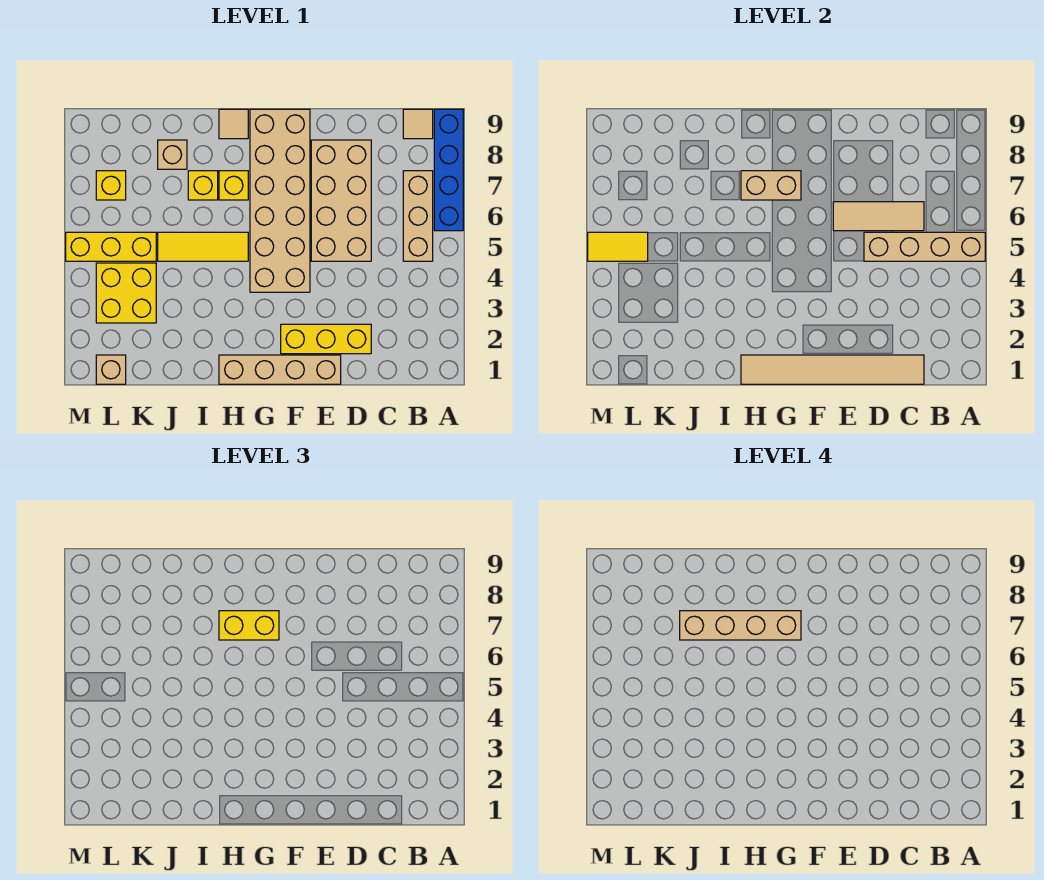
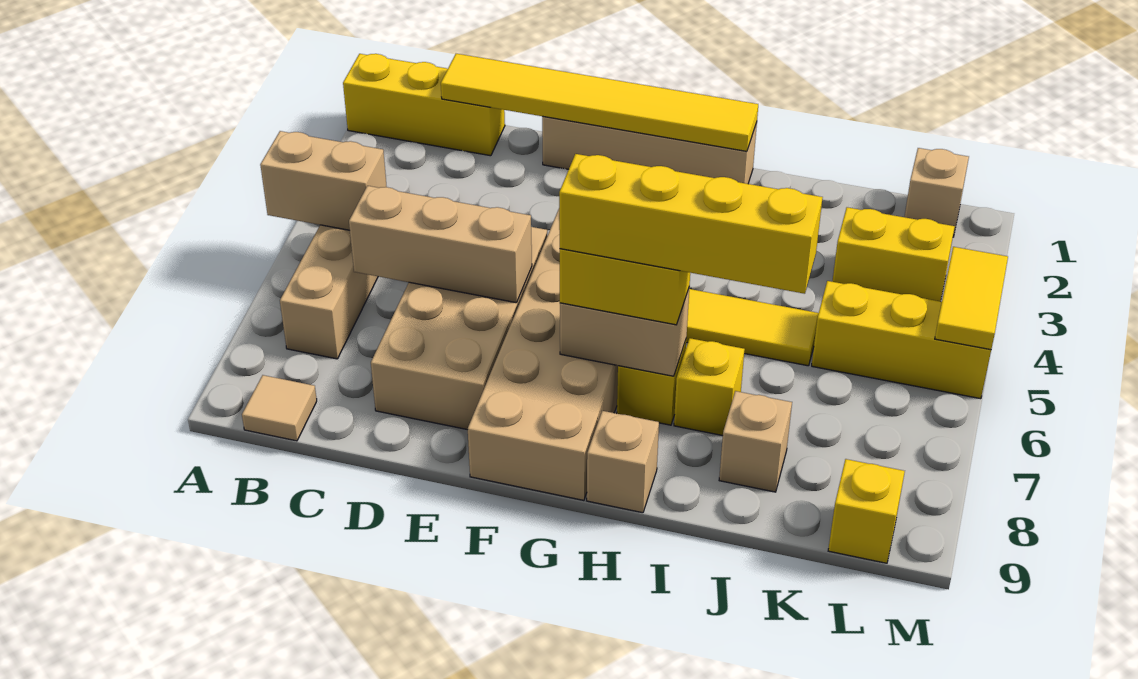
tan brick A5:D5 level 2 -> tan brick A5:B5 level 2
blue brick A6:A9 level 1 -> none
tan tile C1:H1 level 2 -> yellow tile C1:H1 level 2
tan tile C6:E6 level 2 -> tan brick C6:E6 level 2
yellow brick D2:F2 level 1 -> yellow brick A1:C1 level 1
tan brick G7:J7 level 4 -> yellow brick G7:J7 level 4
tan tile H9 level 1 -> tan brick H9 level 1
yellow brick K3:L4 level 1 -> yellow brick K3:L3 level 1
yellow tile L5:M5 level 2 -> yellow tile M4:M5 level 2
yellow brick L7 level 1 -> yellow brick L9 level 1

